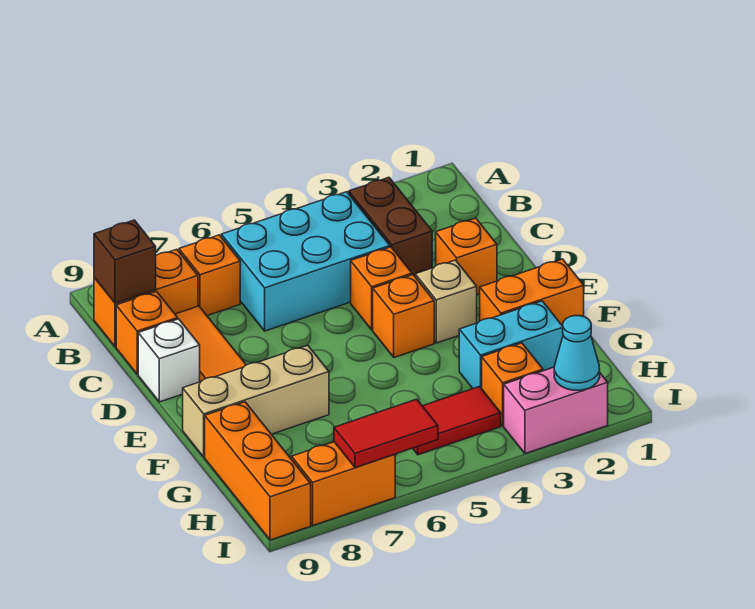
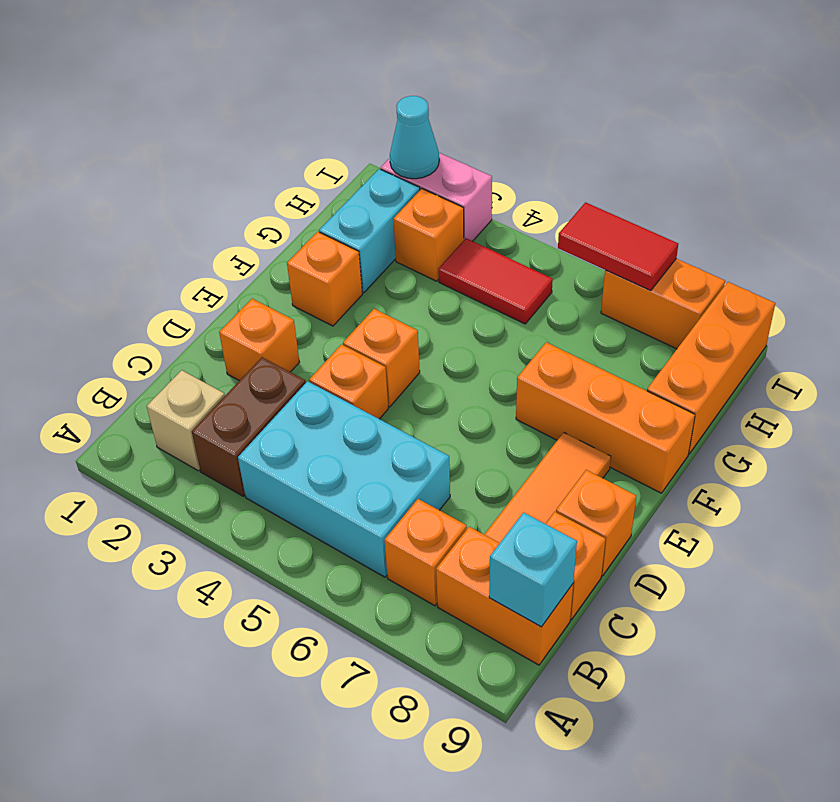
brown brick B9 level 2 -> cyan brick B9 level 2
white brick D9 level 1 -> orange brick D9 level 1
tan brick E3 level 1 -> tan brick B2 level 1
orange brick F1:F2 level 1 -> orange brick F2 level 1
tan brick F7:F9 level 1 -> orange brick F7:F9 level 1
cyan brick G2:G3 level 1 -> cyan brick G2:H2 level 1

